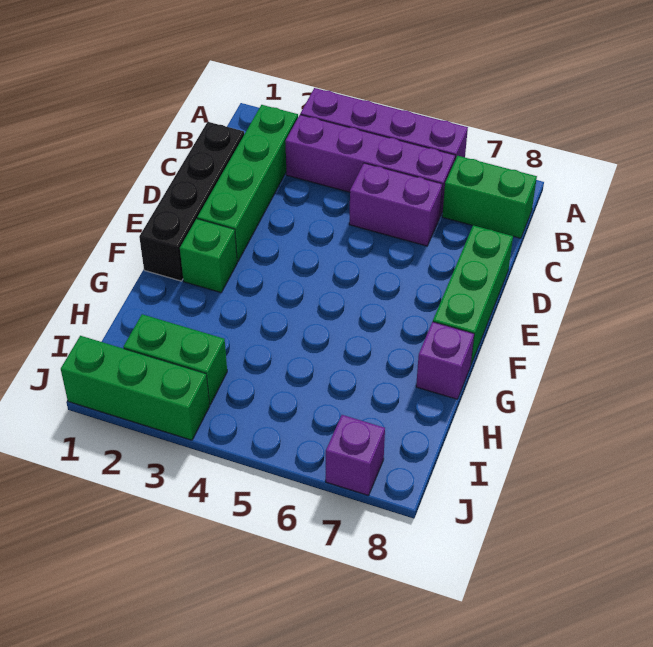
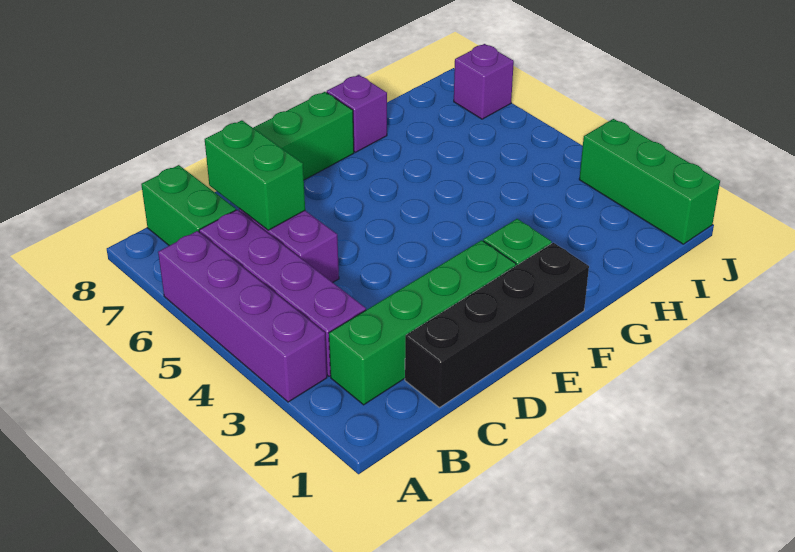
green brick I2:I3 level 1 -> green brick C6:C7 level 2

